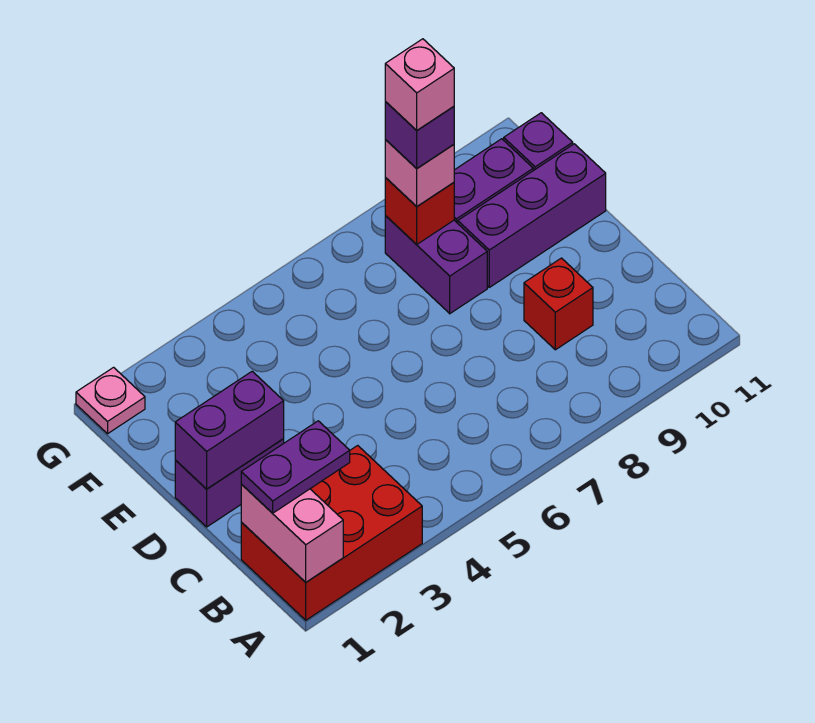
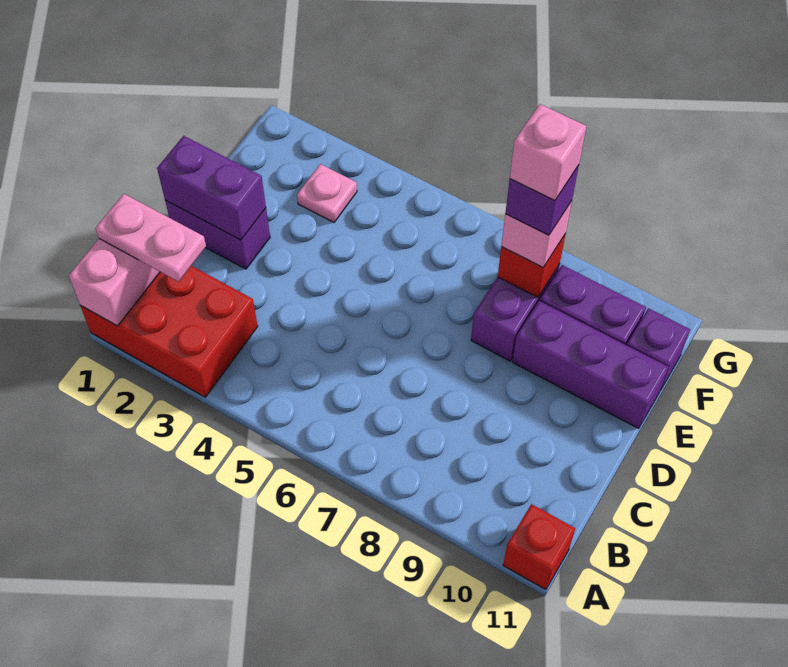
purple plate B1:B2 level 3 -> pink plate B1:B2 level 3
red brick C9 level 1 -> red brick A11 level 1
pink plate G1 level 1 -> pink plate F3 level 1

